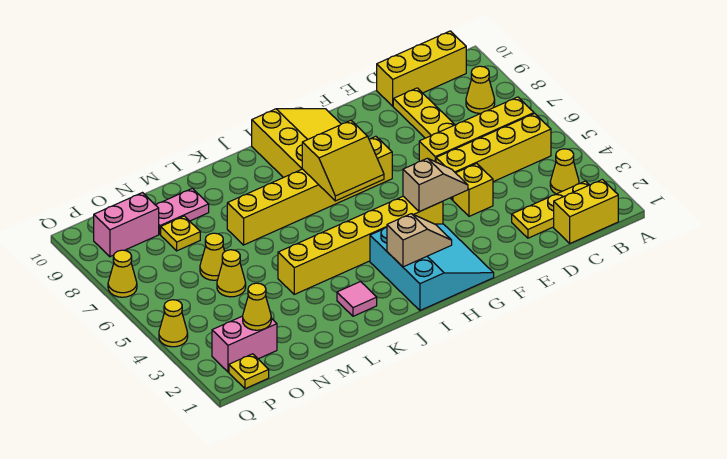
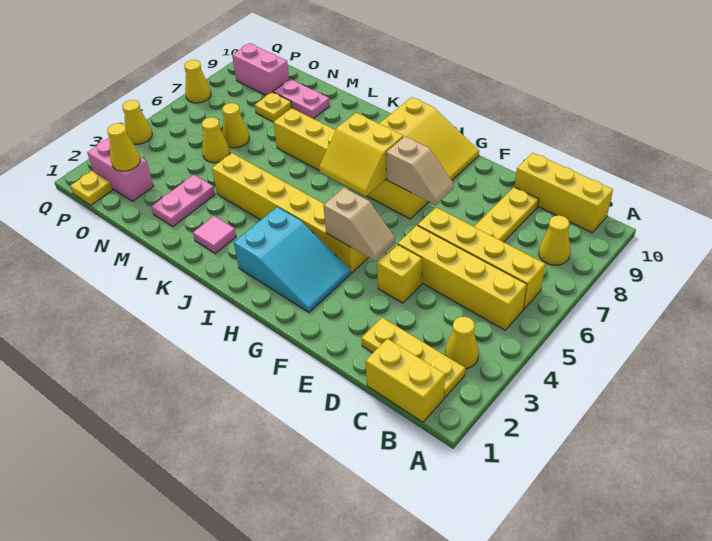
cyan slope G1:I3 level 1 top I -> cyan slope G2:I3 level 1 top I
tan slope H2:I2 level 2 top I -> tan slope F7:G7 level 2 top G
none -> pink plate M2:M3 level 1

